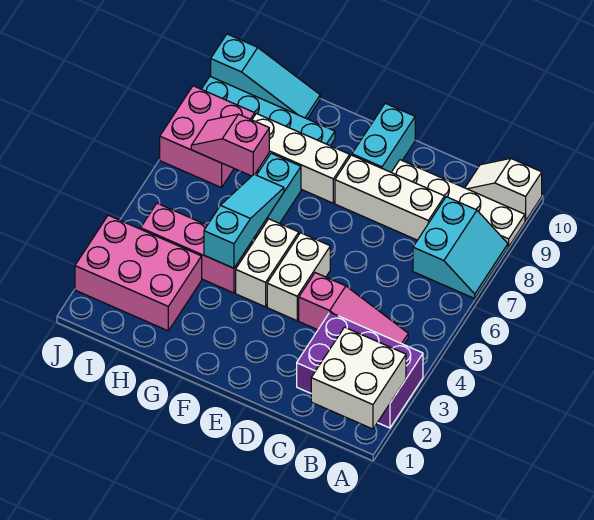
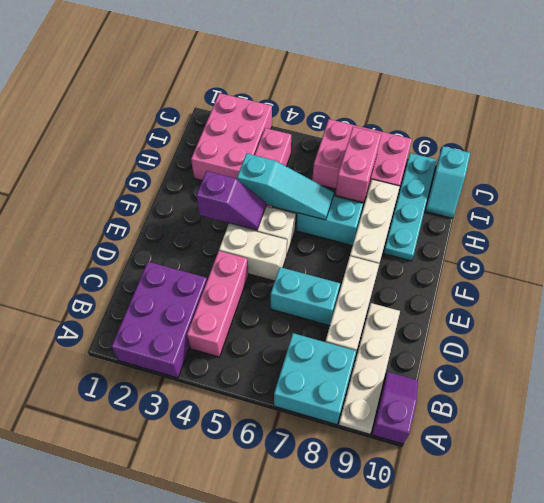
white brick A1:B2 level 2 -> none
cyan slope A7:B8 level 1 top B -> cyan brick A7:B8 level 1
white slope A10:B10 level 1 top A -> purple slope A10:B10 level 1 top A
pink slope B4:D4 level 1 top D -> pink brick B4:D4 level 1
cyan brick E9:E10 level 1 -> cyan brick D6:D7 level 1
none -> purple slope F3:F4 level 2 top 3
pink slope H7:I7 level 2 top H -> pink brick H7:I7 level 2
cyan slope H10:J10 level 1 top J -> cyan slope I10:J10 level 1 top J
pink brick I7:J8 level 1 -> pink brick I6:J8 level 1

